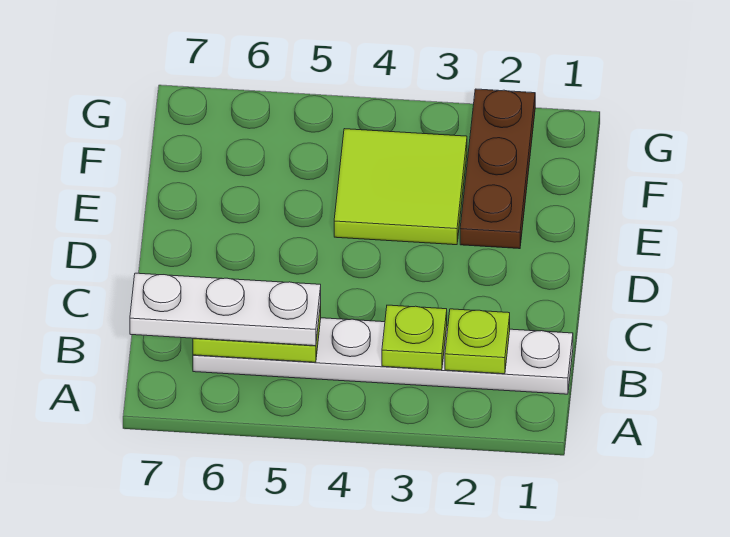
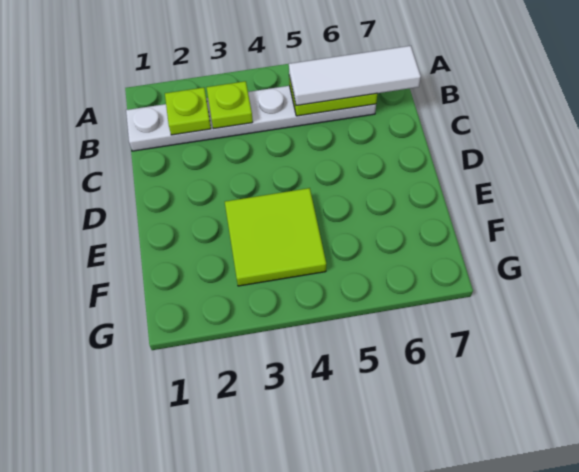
white plate B5:B7 level 3 -> white tile B5:B7 level 3
brown plate E2:G2 level 1 -> none

